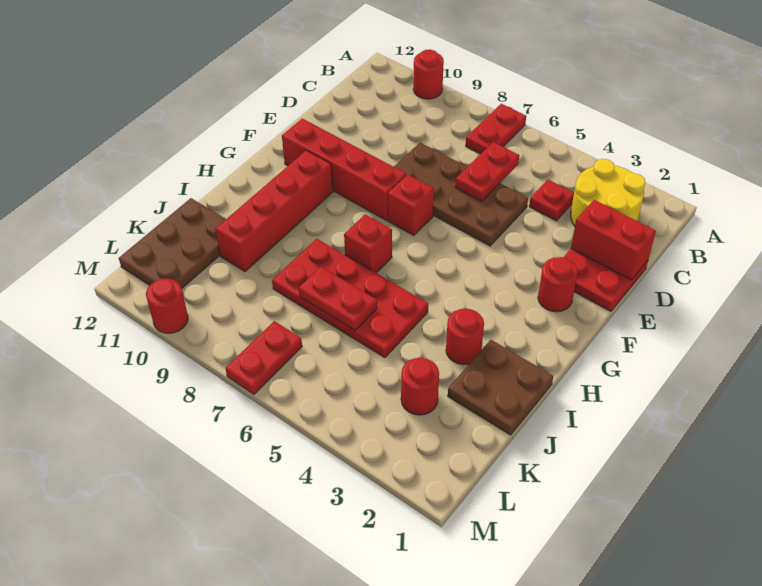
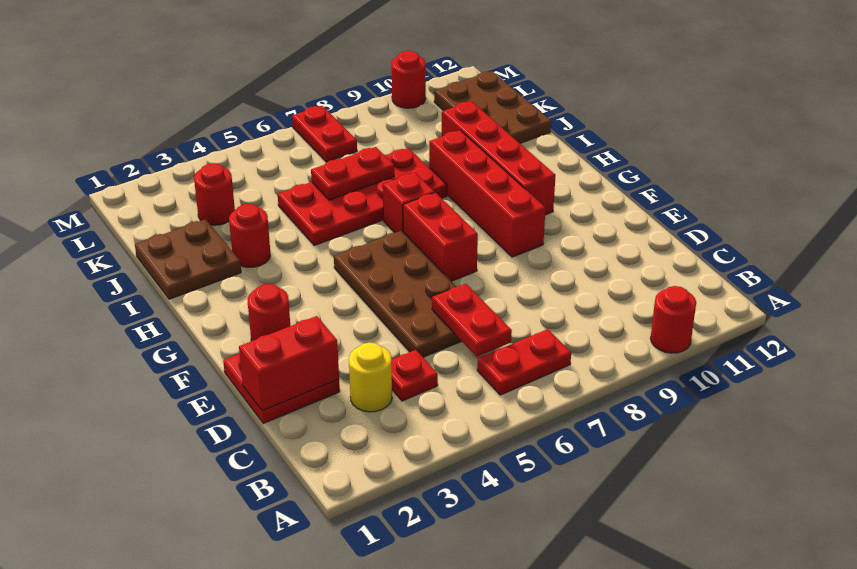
red plate A7:B7 level 1 -> red plate B6:B7 level 1
yellow round brick B2:C3 level 1 -> yellow round brick C3 level 1
brown plate D5:E8 level 1 -> brown plate D5:G6 level 1
red brick F7 level 1 -> red brick F7:G7 level 1
red brick F8:F11 level 1 -> red brick F9:I9 level 1

